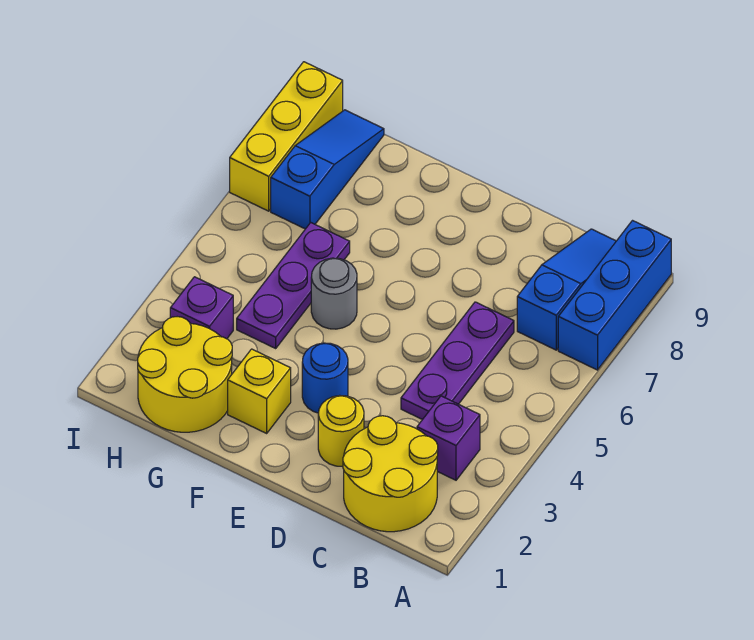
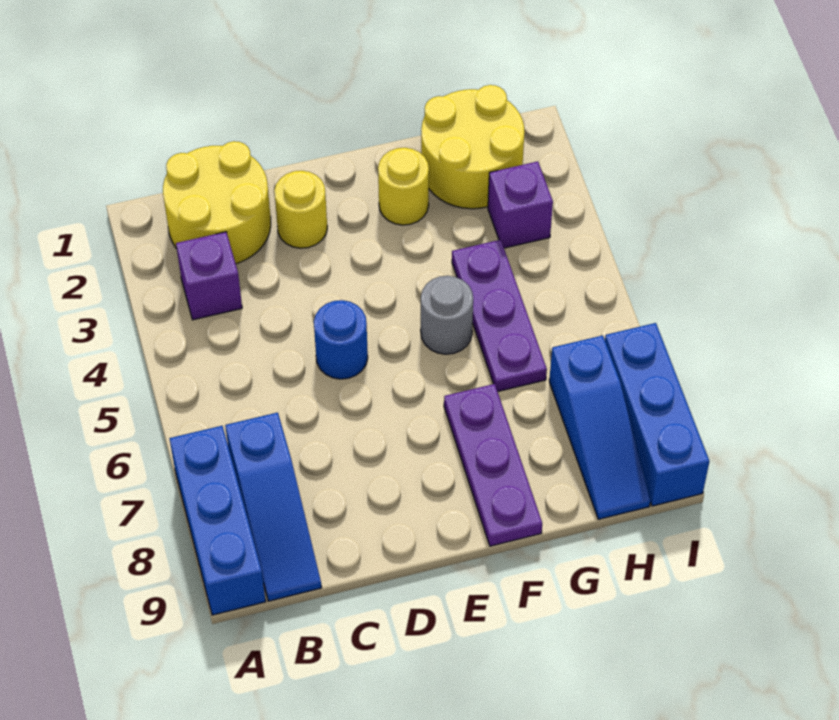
purple plate C4:C6 level 1 -> purple plate F7:F9 level 1
blue round brick E3 level 1 -> blue round brick D5 level 1
yellow brick F2 level 1 -> yellow round brick F2 level 1
yellow brick I7:I9 level 1 -> blue brick I7:I9 level 1

